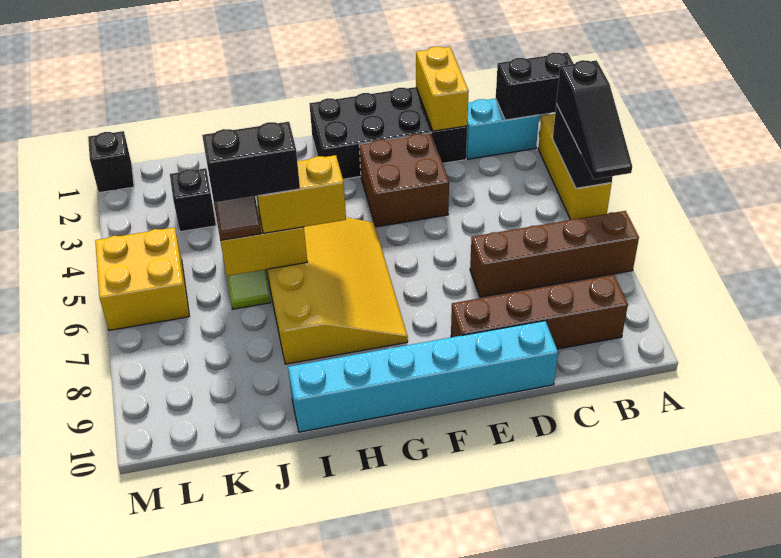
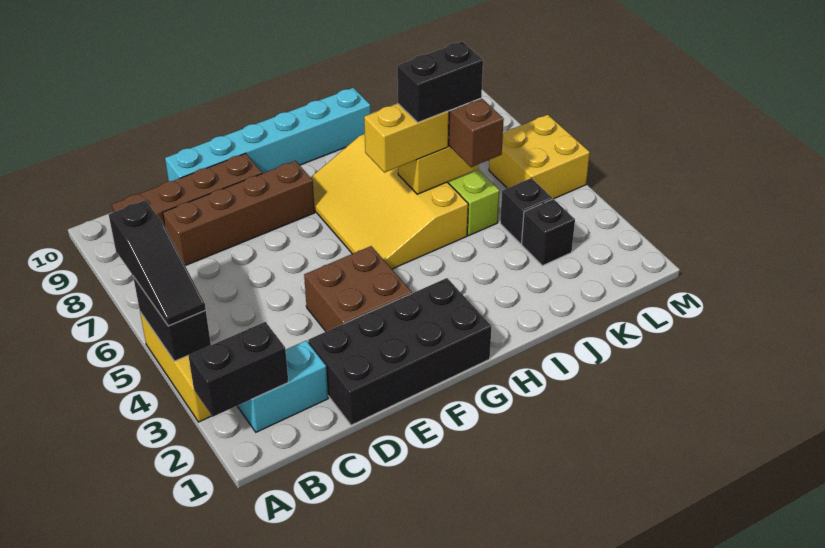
black slope A4:A6 level 3 top 4 -> black slope A4:A6 level 3 top 6
brown brick A7:D7 level 1 -> brown brick C8:F8 level 1
yellow brick D1:D2 level 2 -> none
black brick M1 level 1 -> black brick K4 level 1

